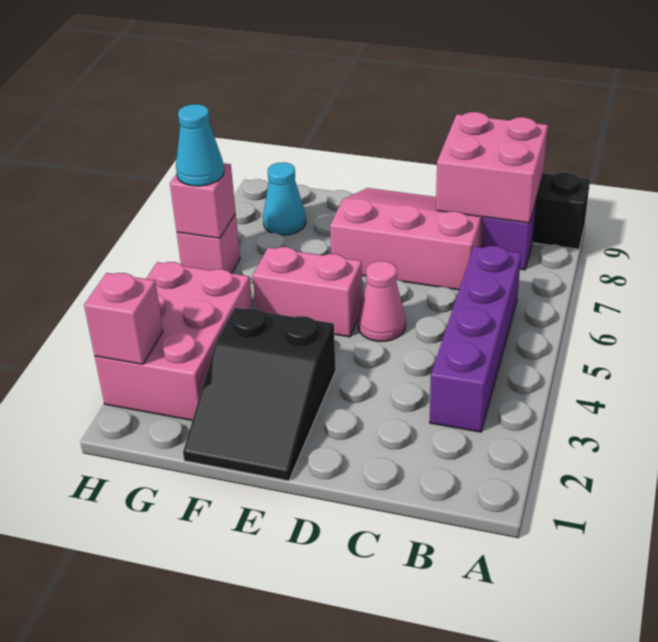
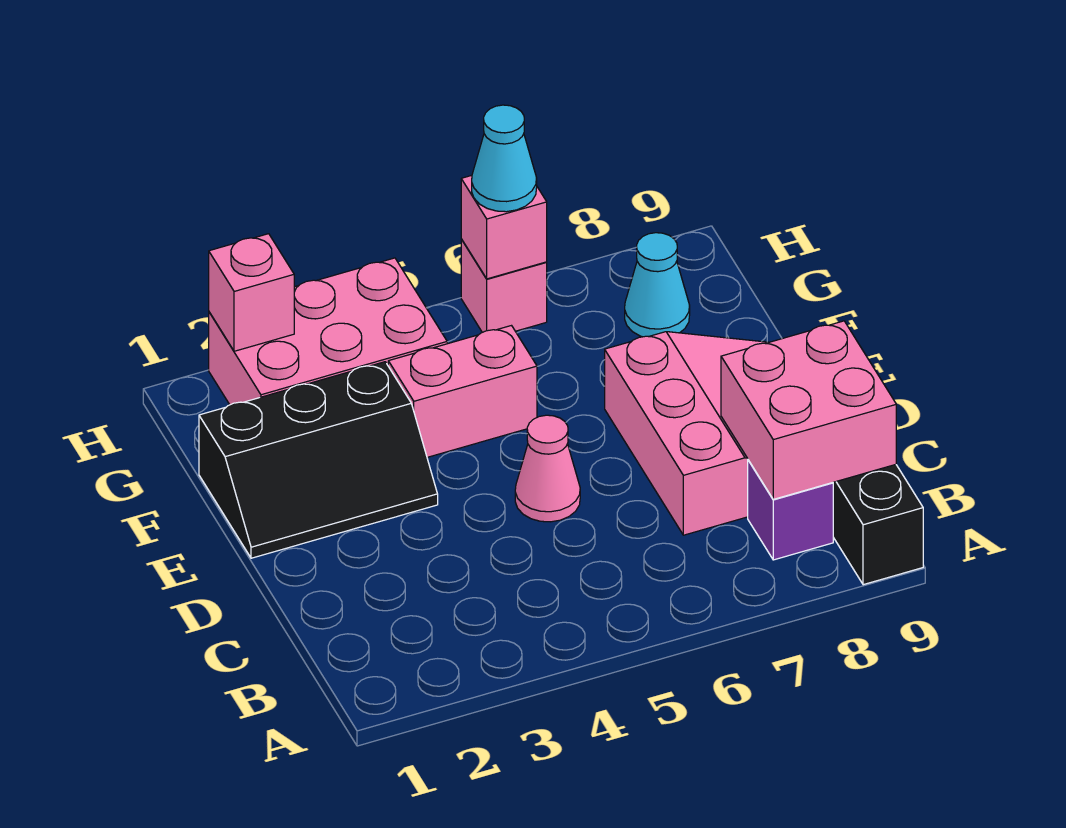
purple brick B3:B6 level 1 -> none
black slope E1:F3 level 1 top 3 -> black slope E1:F3 level 1 top F
pink brick E5:F5 level 1 -> pink brick F4:F5 level 1

